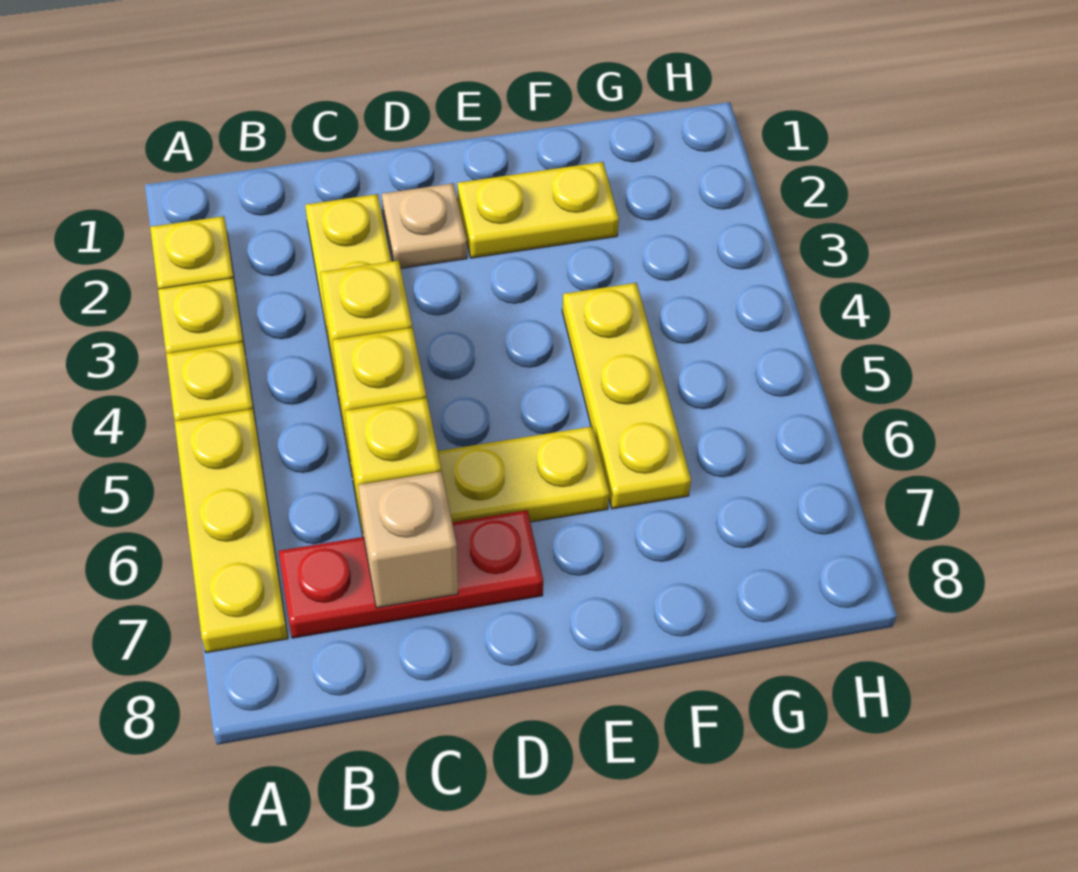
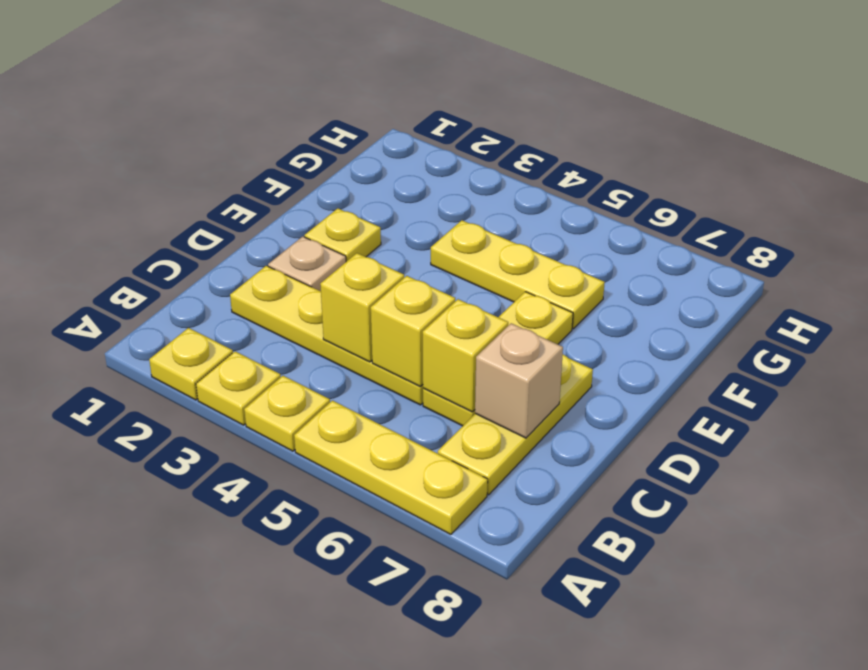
red plate B7:D7 level 1 -> yellow plate B7:D7 level 1
yellow plate E2:F2 level 1 -> yellow plate E2 level 1

